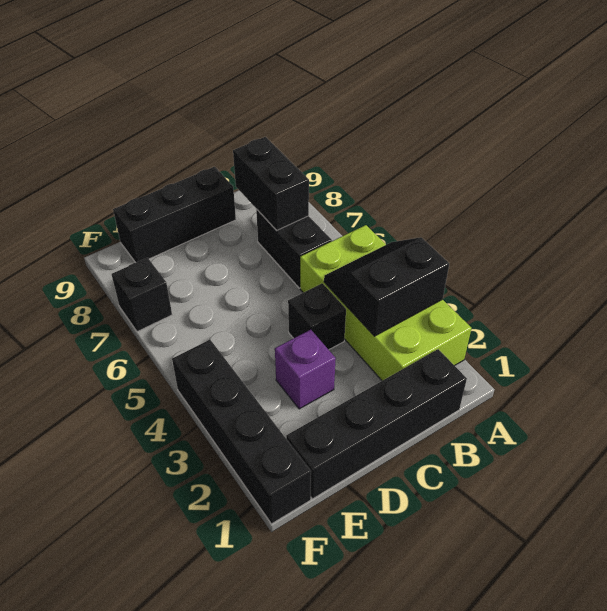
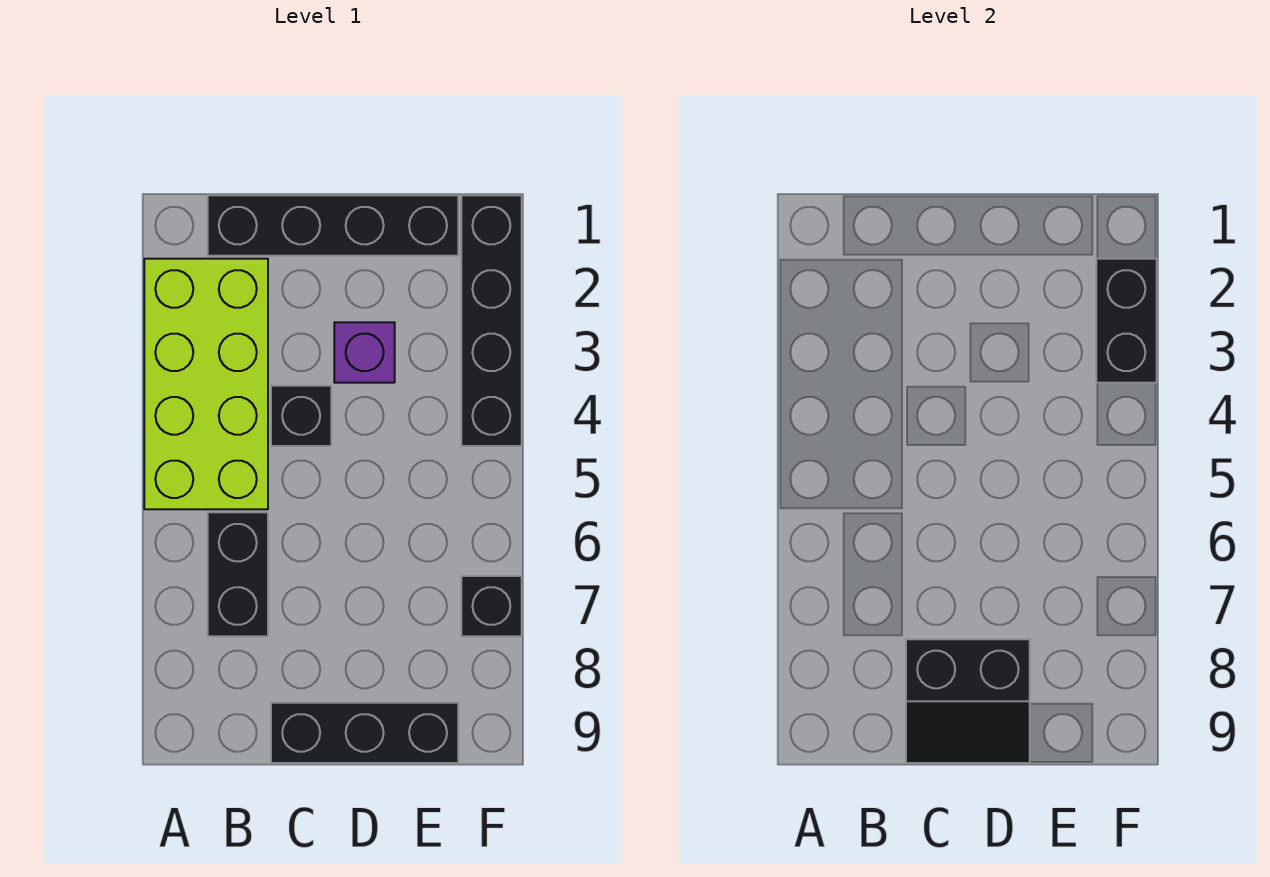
black slope A3:B4 level 2 top 3 -> black slope C8:D9 level 2 top 8
black brick B7:B8 level 2 -> black brick F2:F3 level 2

